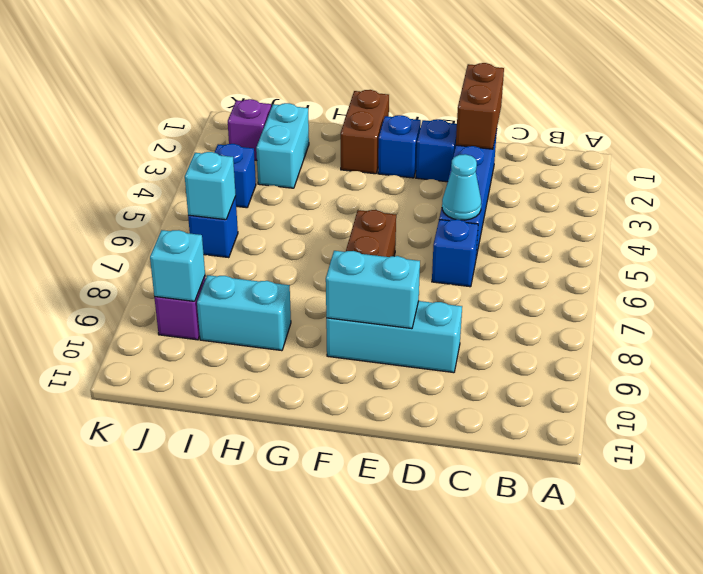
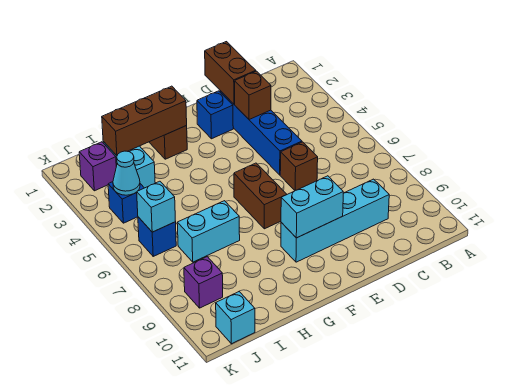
none -> brown brick D3 level 2
cyan cone D5 level 2 -> cyan cone J4 level 2
blue brick D6 level 1 -> brown brick D6 level 1
cyan brick D9:F9 level 1 -> cyan brick C9:F9 level 1
blue brick F2 level 1 -> none
none -> brown brick G2:I2 level 2
cyan brick H9:I9 level 1 -> cyan brick H7:I7 level 1
cyan brick J9 level 2 -> cyan brick J11 level 1

